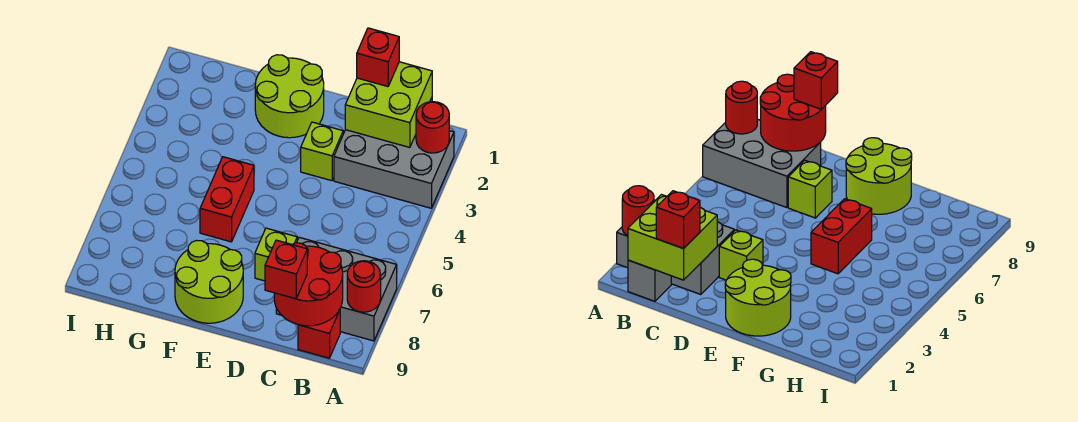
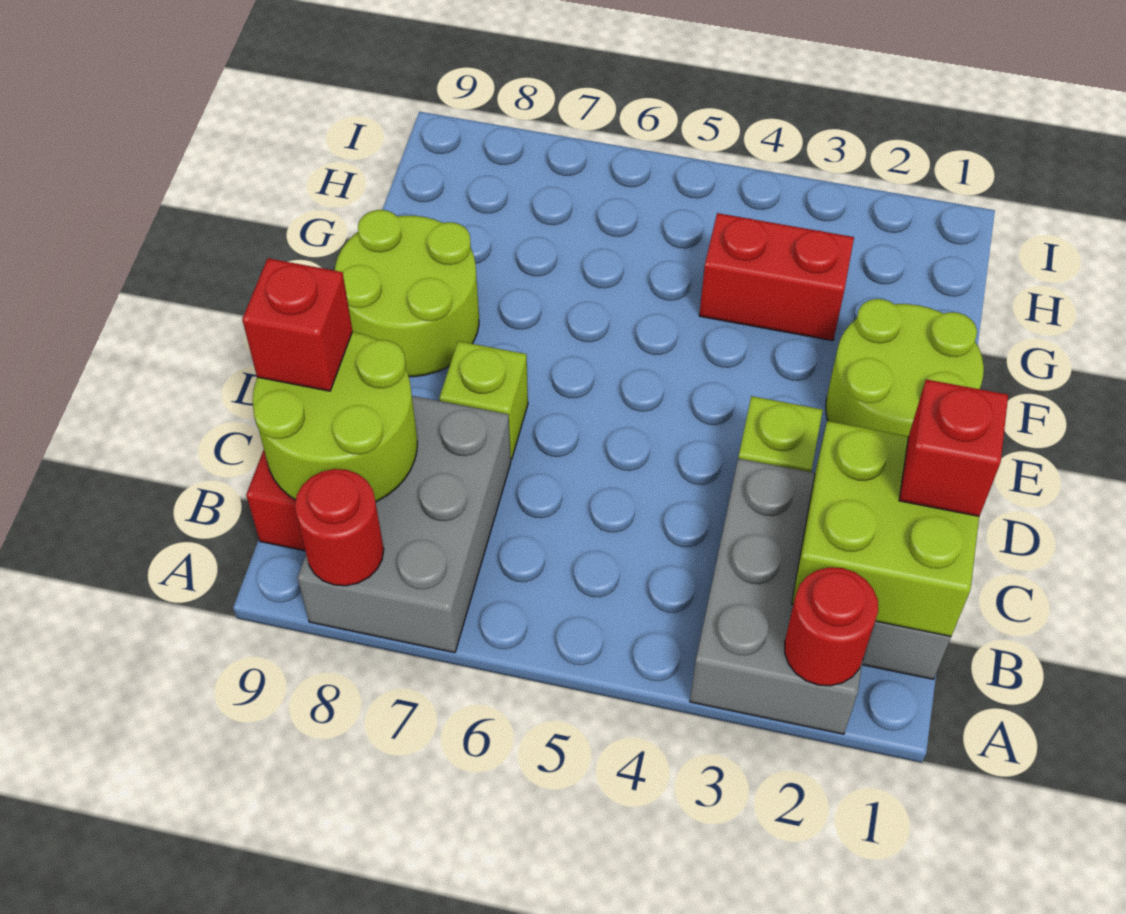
red round brick B8:C9 level 2 -> lime round brick B8:C9 level 2
red brick F5:F6 level 1 -> red brick G3:G4 level 1

